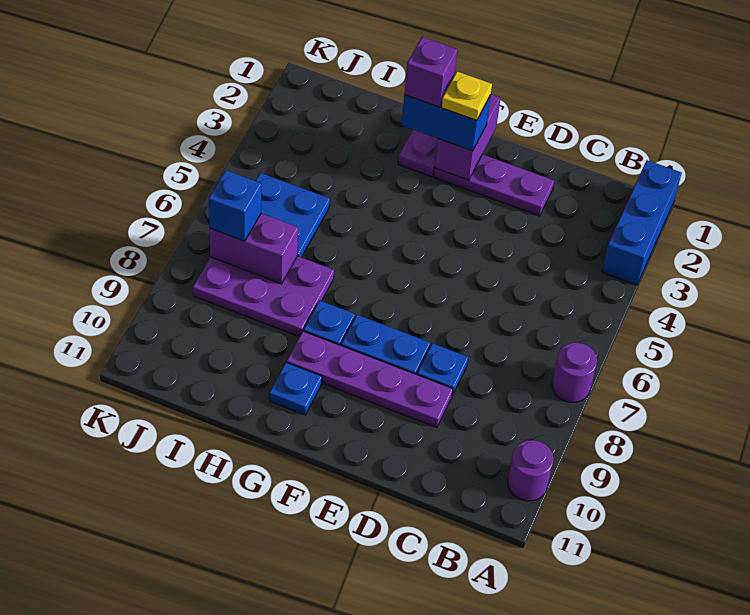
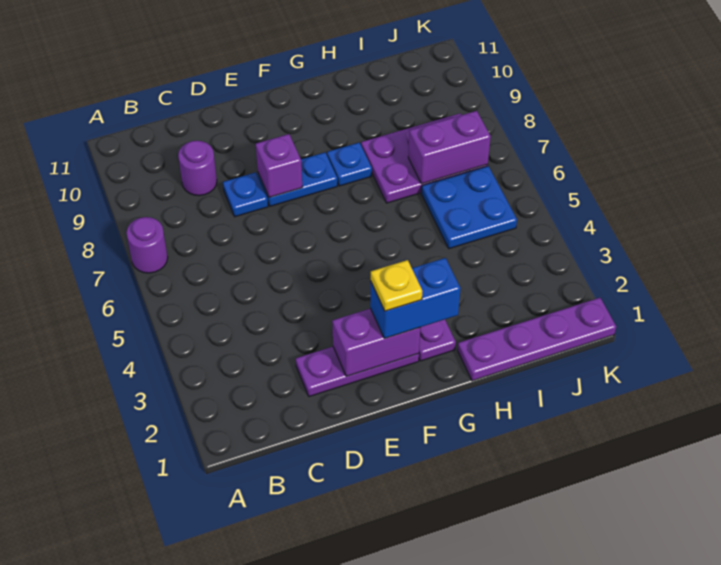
blue brick A1:A3 level 1 -> none
purple round brick A10 level 1 -> purple round brick C9 level 1
purple plate D9:G9 level 1 -> purple plate H1:K1 level 1
purple brick F1:F2 level 2 -> purple brick E2:F2 level 2
purple brick G2 level 4 -> purple brick E8 level 2
blue plate G10 level 1 -> none
blue brick J7 level 3 -> none

